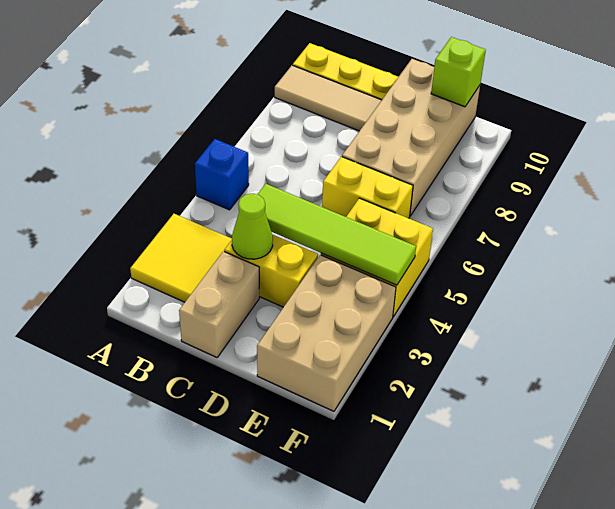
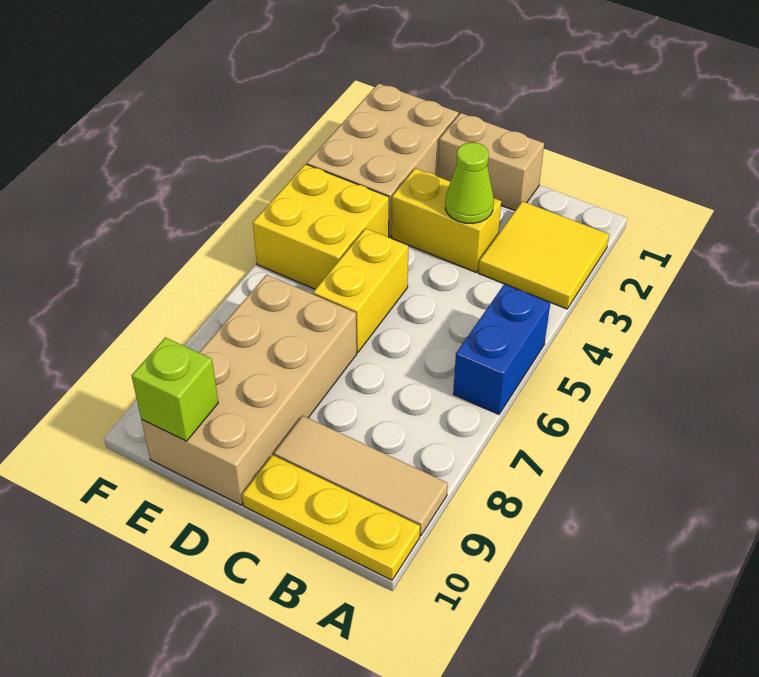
blue brick A5 level 1 -> blue brick A5:A6 level 1
tan brick C1:C2 level 1 -> tan brick C1:D1 level 1
lime tile C4:F4 level 2 -> none
yellow brick D6:E6 level 1 -> yellow brick D5:D6 level 1

